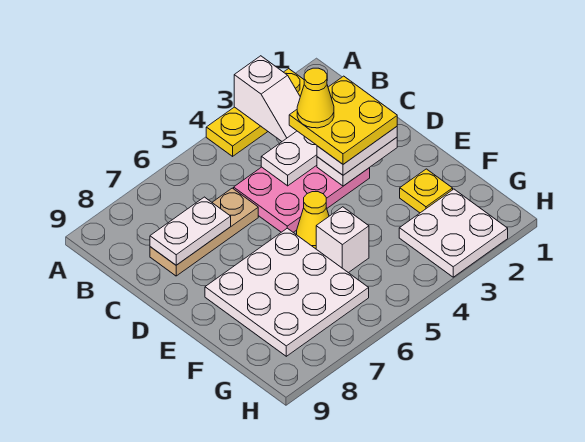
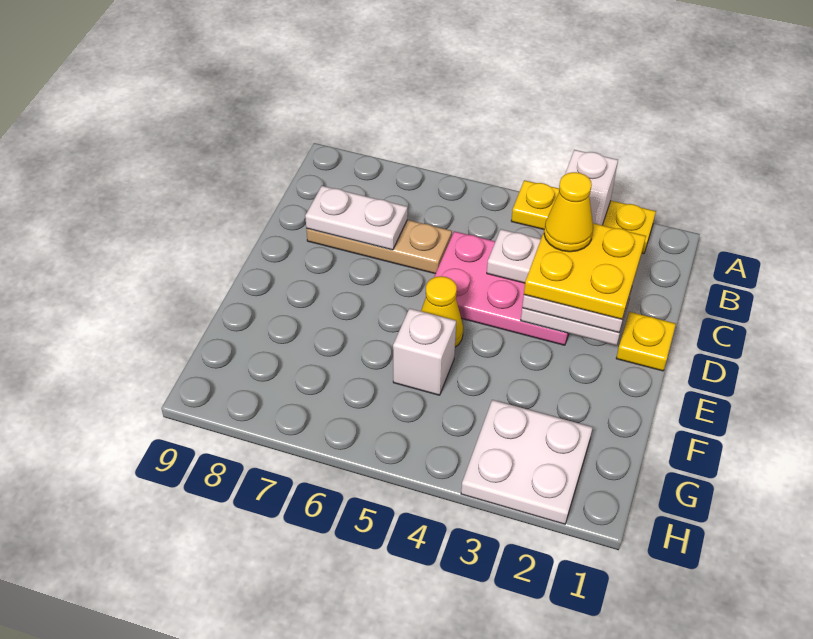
white plate E6:G8 level 1 -> none
yellow plate F2 level 1 -> yellow plate D1 level 1

